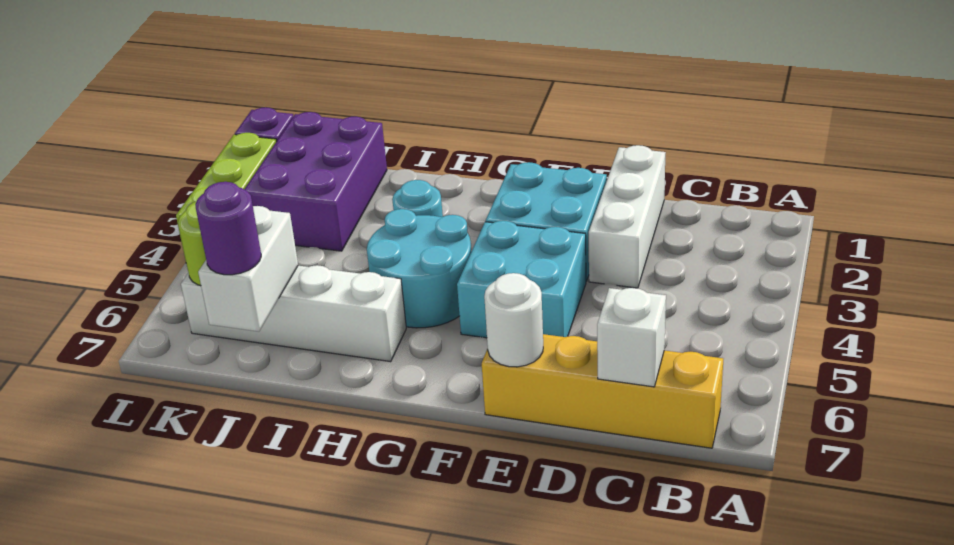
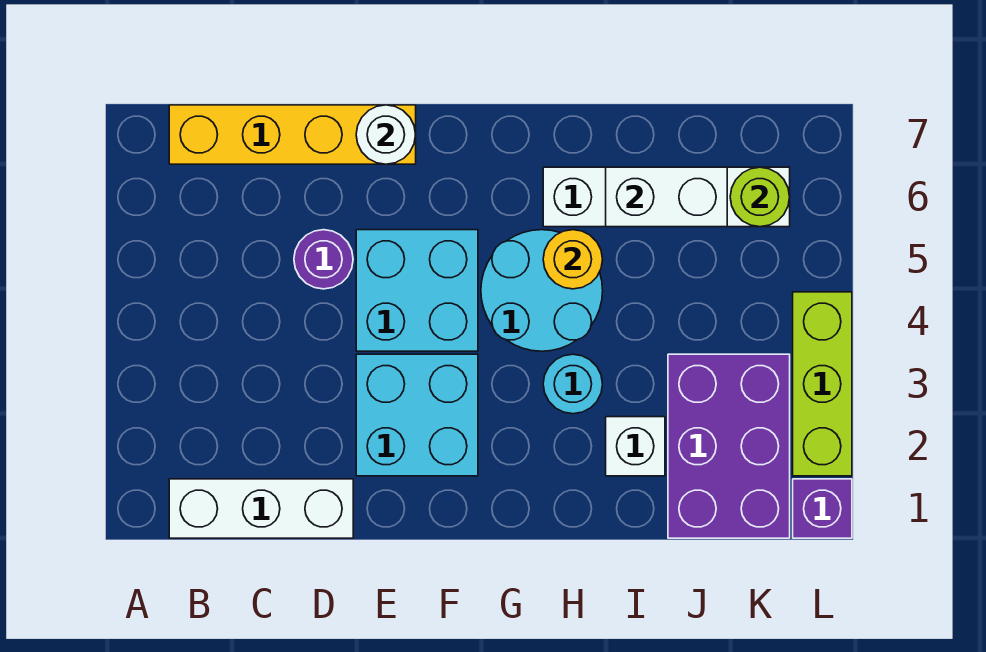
white brick C7 level 2 -> white brick I2 level 1
white brick D1:D3 level 1 -> white brick B1:D1 level 1
none -> yellow round brick H5 level 2
white brick J6:J7 level 2 -> white brick I6:J6 level 2
purple round brick J7 level 3 -> purple round brick D5 level 1

